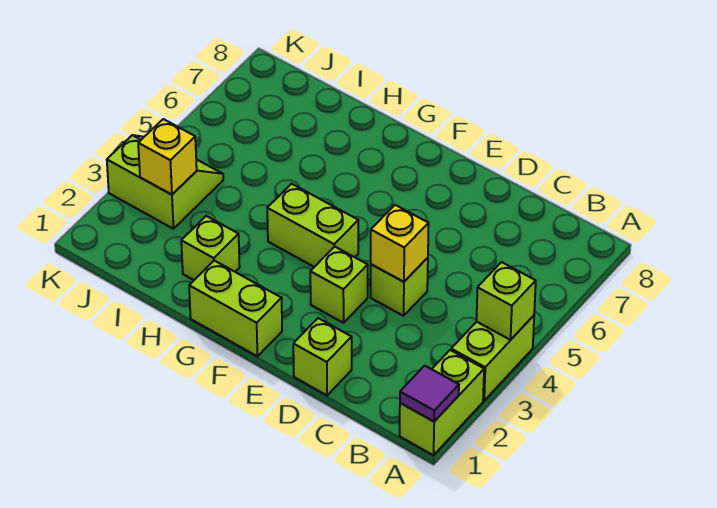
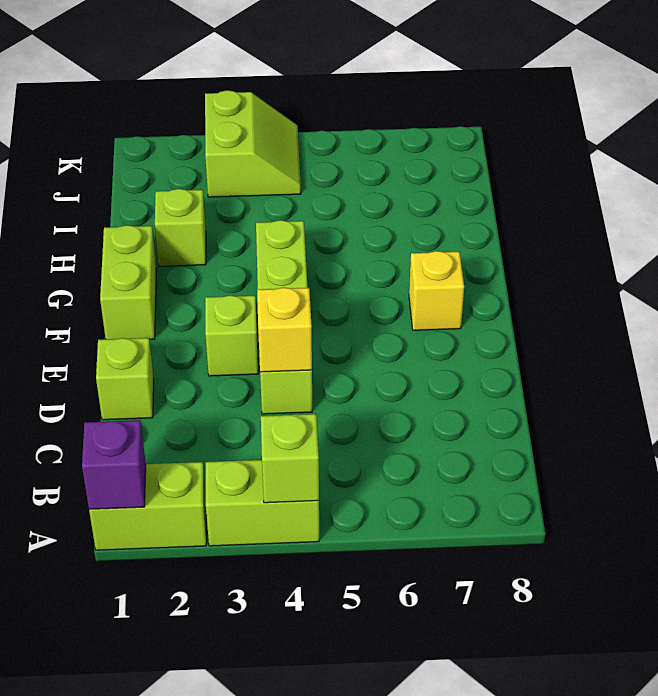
purple tile A1 level 2 -> purple brick A1 level 2
yellow brick J3 level 2 -> yellow brick F7 level 1

